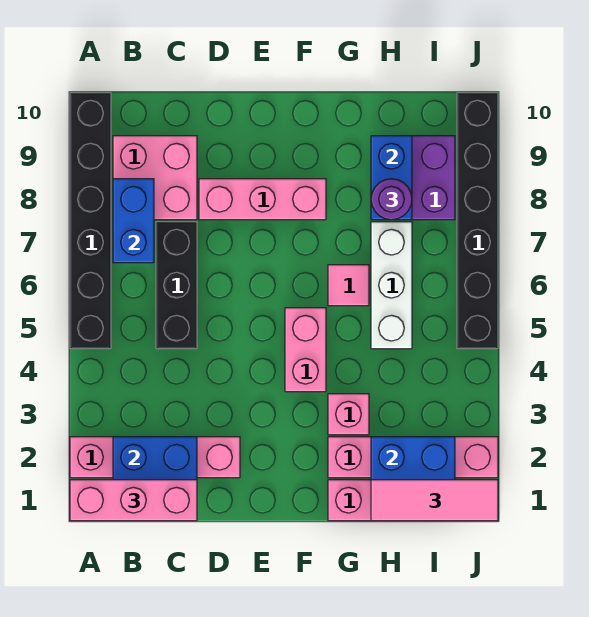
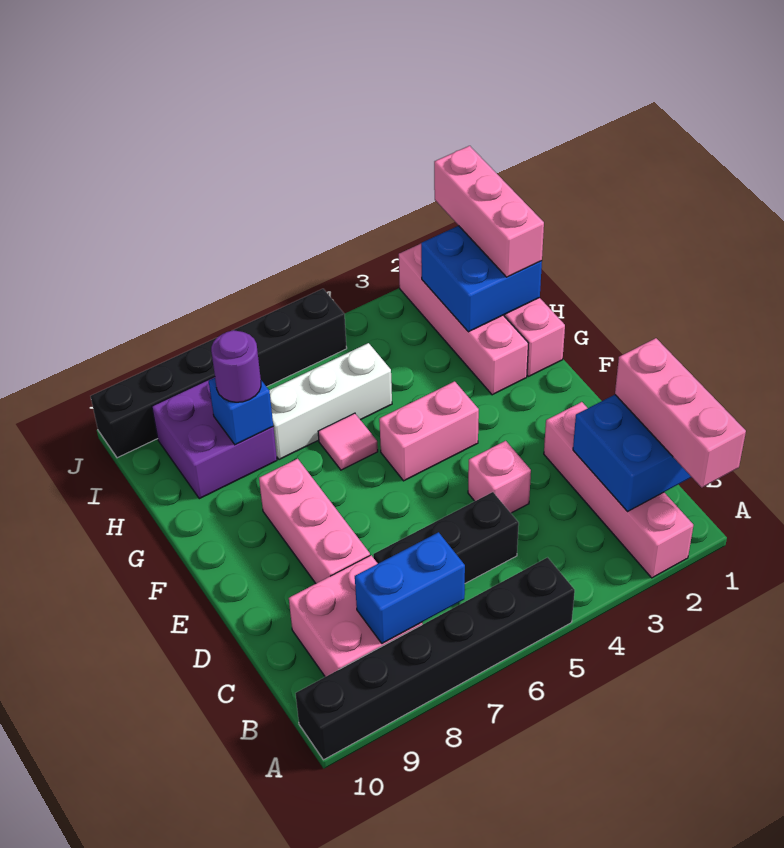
pink brick G3 level 1 -> pink brick D4 level 1
pink tile H1:J1 level 3 -> pink brick H1:J1 level 3
blue brick H8:H9 level 2 -> blue brick H8 level 2

